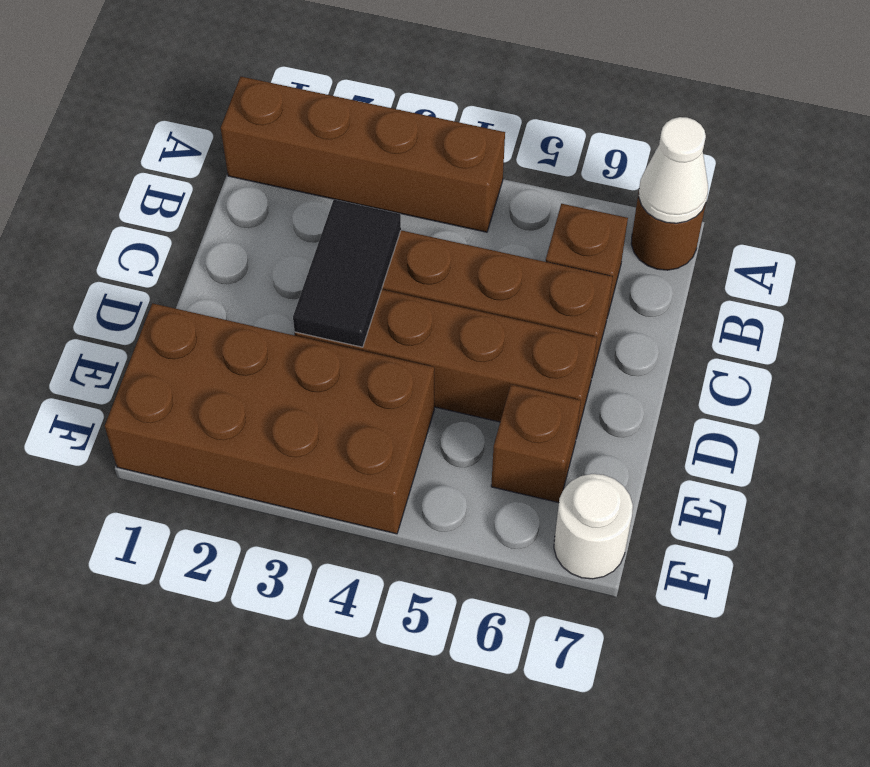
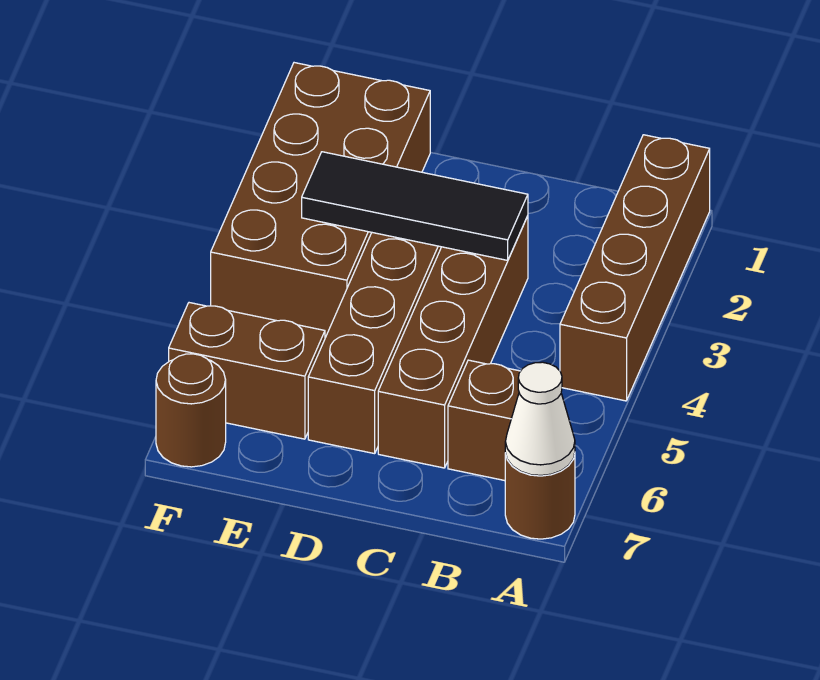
black tile C3:D3 level 2 -> black tile C3:E3 level 2
brown brick E6 level 1 -> brown brick E6:F6 level 1
white round brick F7 level 1 -> brown round brick F7 level 1

